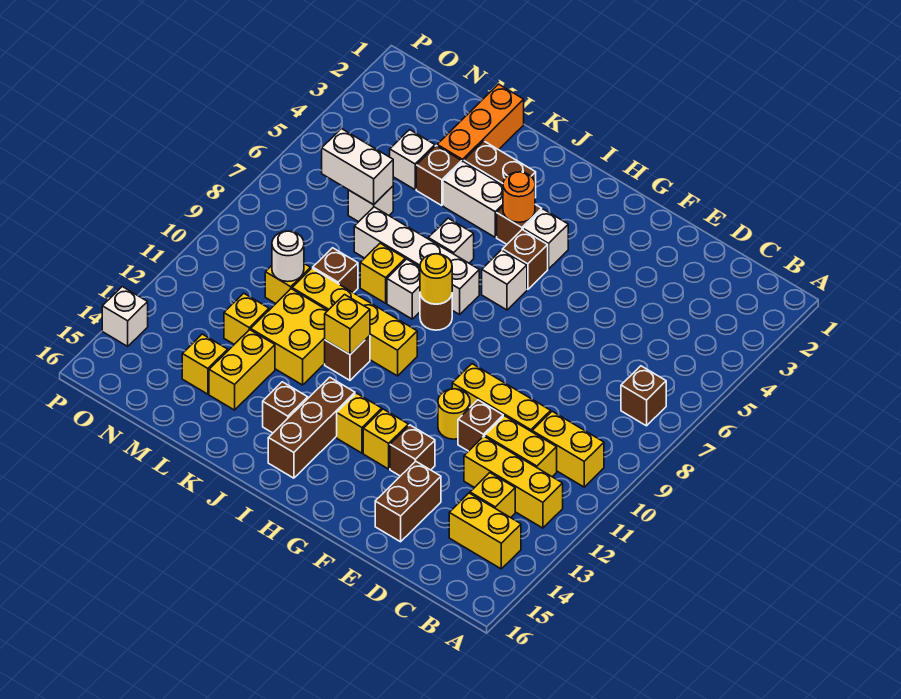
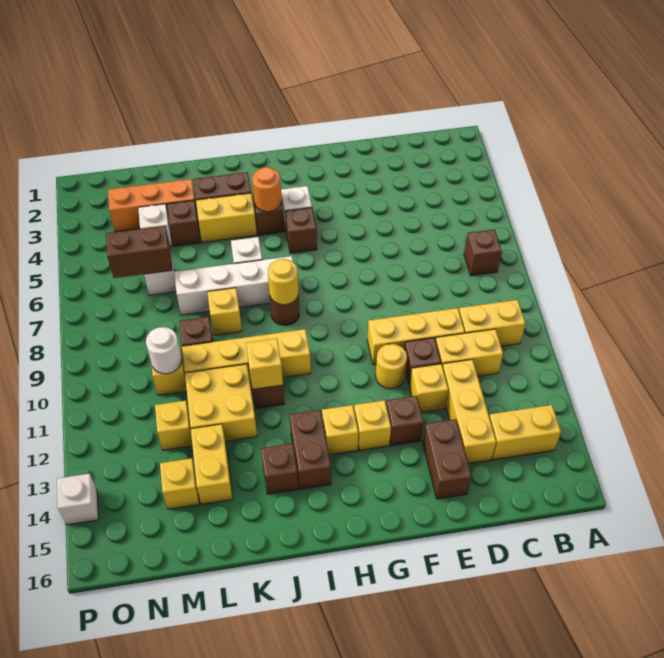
yellow brick B12:D12 level 1 -> yellow brick D12:D14 level 1
yellow brick C13 level 1 -> yellow brick E12 level 1
white brick H6 level 1 -> none
brown brick I13:I15 level 1 -> brown brick I13:I14 level 1
white brick J4:K4 level 1 -> yellow brick J4:K4 level 1
white brick J8 level 1 -> none
orange brick L1:L3 level 1 -> orange brick L3:N3 level 1
white brick M6:N6 level 2 -> brown brick M6:N6 level 2

